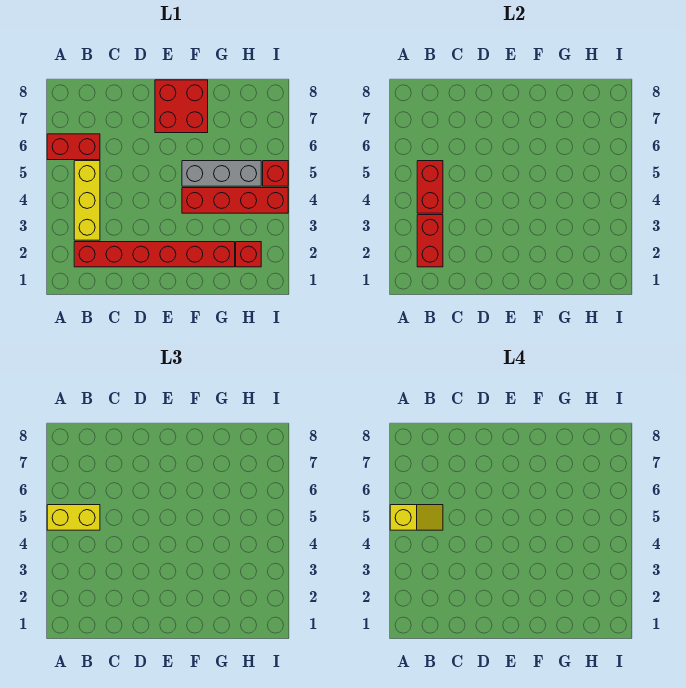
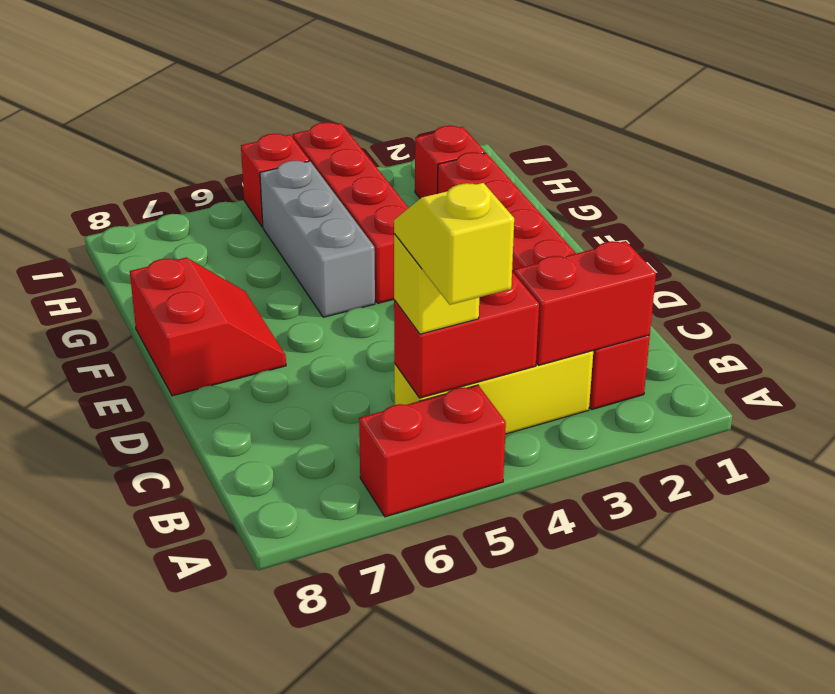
yellow brick A5:B5 level 3 -> yellow brick B5 level 3
red brick A6:B6 level 1 -> red brick A5:A6 level 1
red brick E7:F8 level 1 -> red slope E7:F8 level 1 top 8

